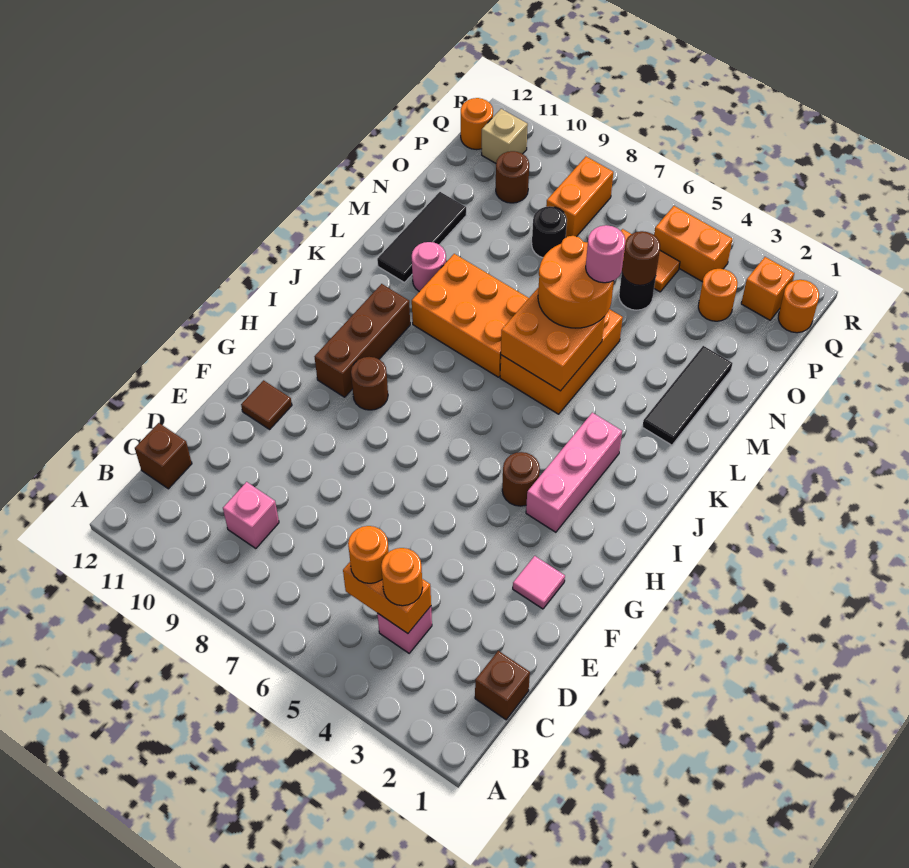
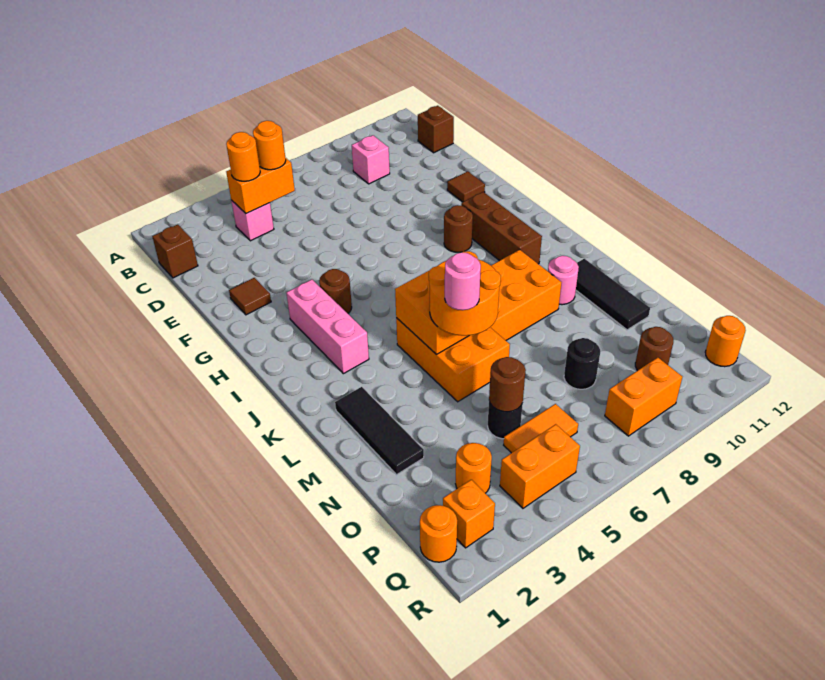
pink tile F2 level 1 -> brown tile F2 level 1
orange brick P8:Q8 level 1 -> orange brick Q8:Q9 level 1
tan brick Q11 level 1 -> none

